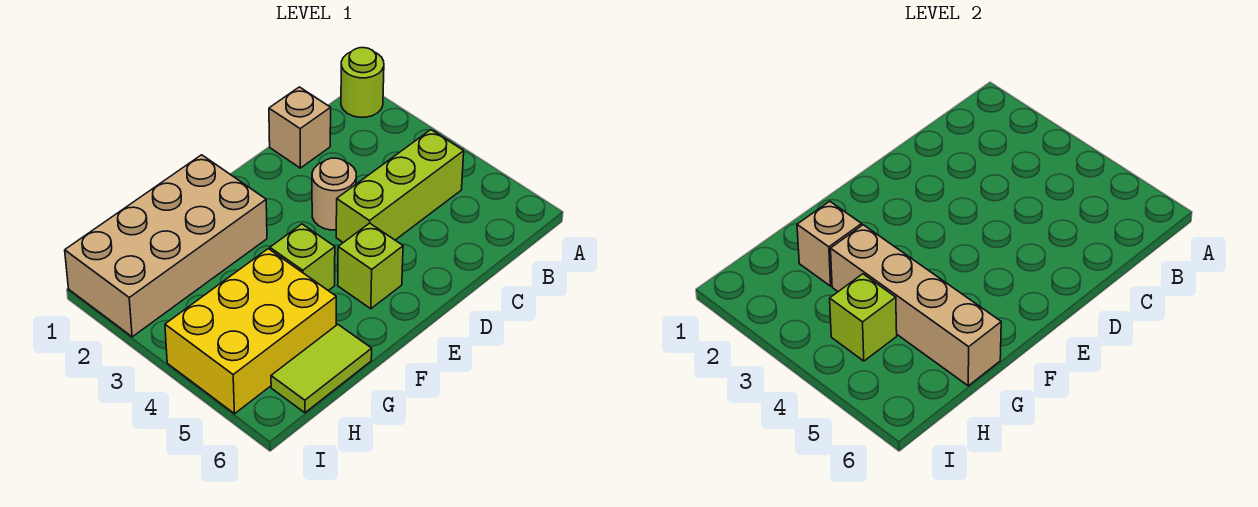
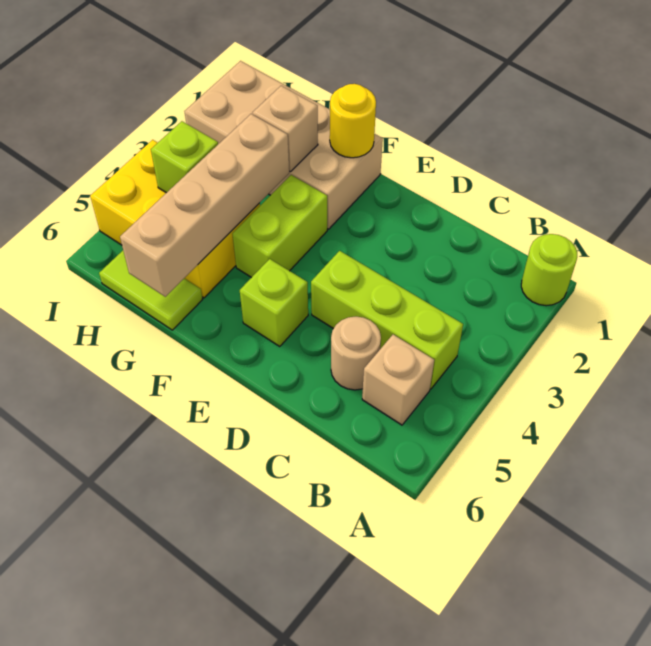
tan brick C1 level 1 -> tan brick B5 level 1
tan round brick D3 level 1 -> tan round brick C5 level 1
none -> yellow round brick F1 level 2
lime brick F4 level 1 -> lime brick F3:F4 level 1

